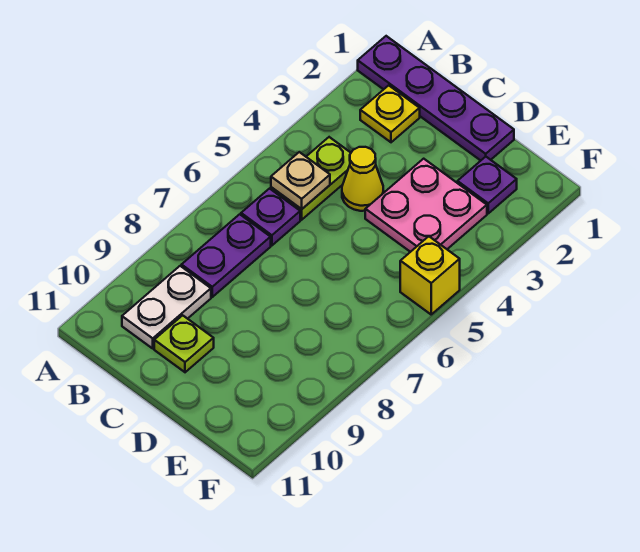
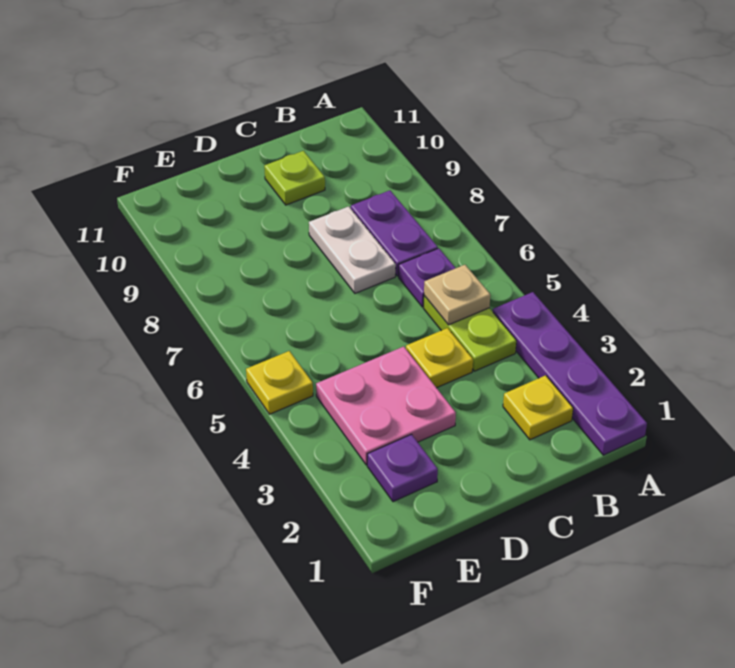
purple plate A1:D1 level 1 -> purple plate A1:A4 level 1
white plate B9:B10 level 1 -> white plate C7:C8 level 1
yellow cone C4 level 1 -> yellow plate C4 level 1
yellow brick F5 level 1 -> yellow plate F5 level 1

